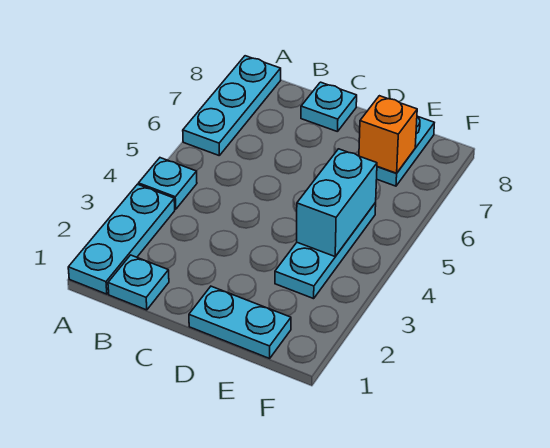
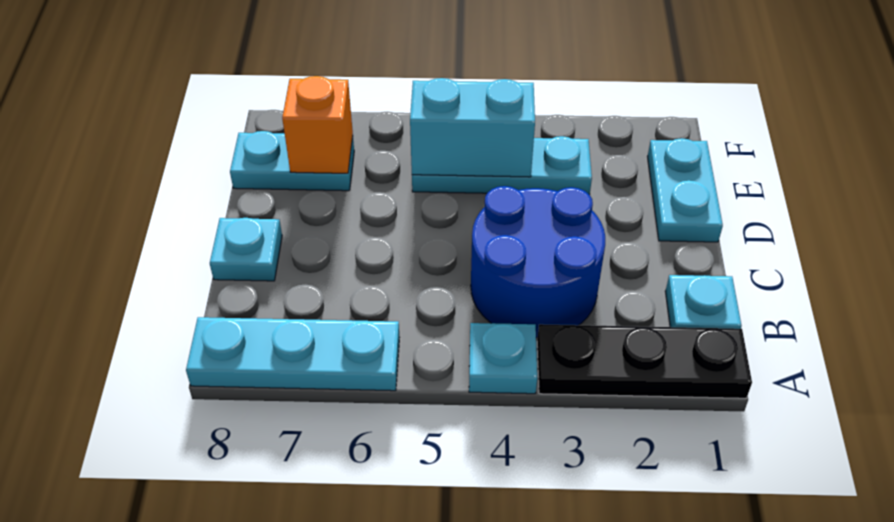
cyan plate A1:A3 level 1 -> black plate A1:A3 level 1
none -> blue round brick B3:C4 level 1

